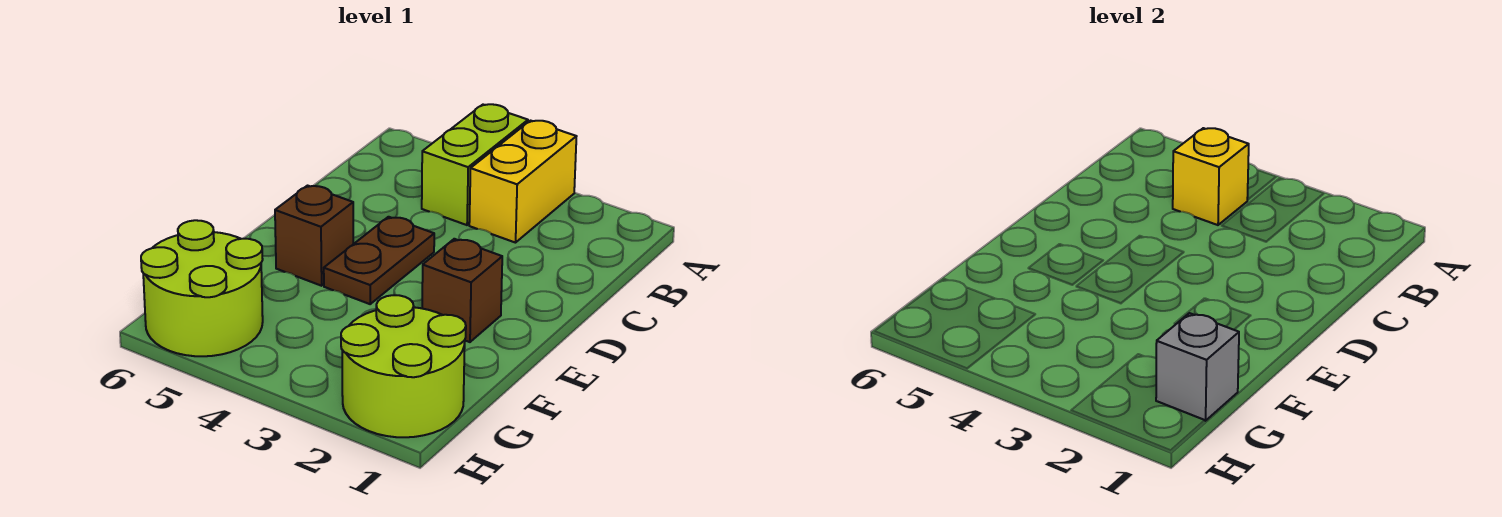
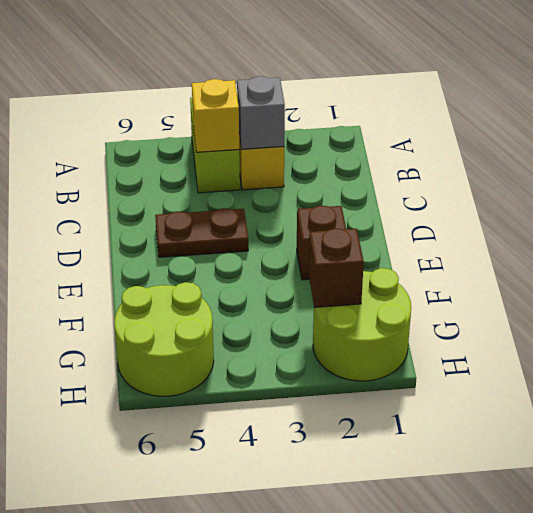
brown plate D4:E4 level 1 -> brown plate D4:D5 level 1
brown brick E5 level 1 -> brown brick G2 level 2
grey brick G1 level 2 -> grey brick B3 level 2

